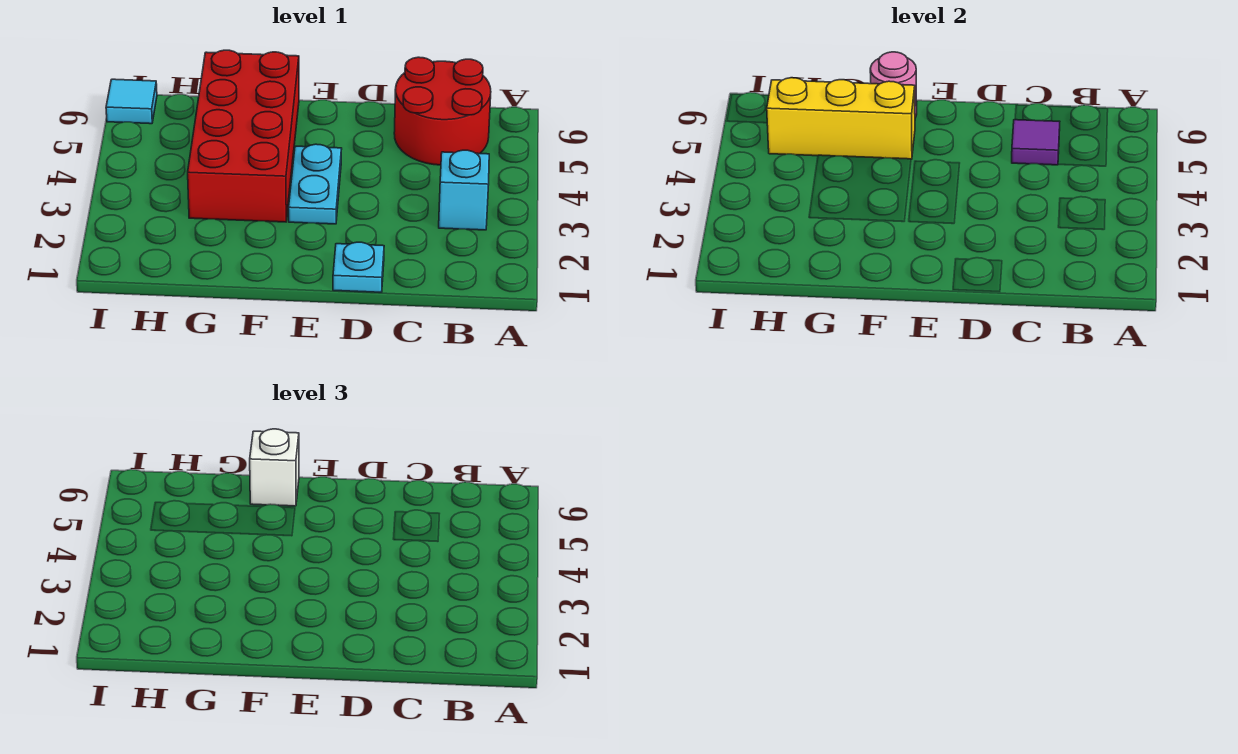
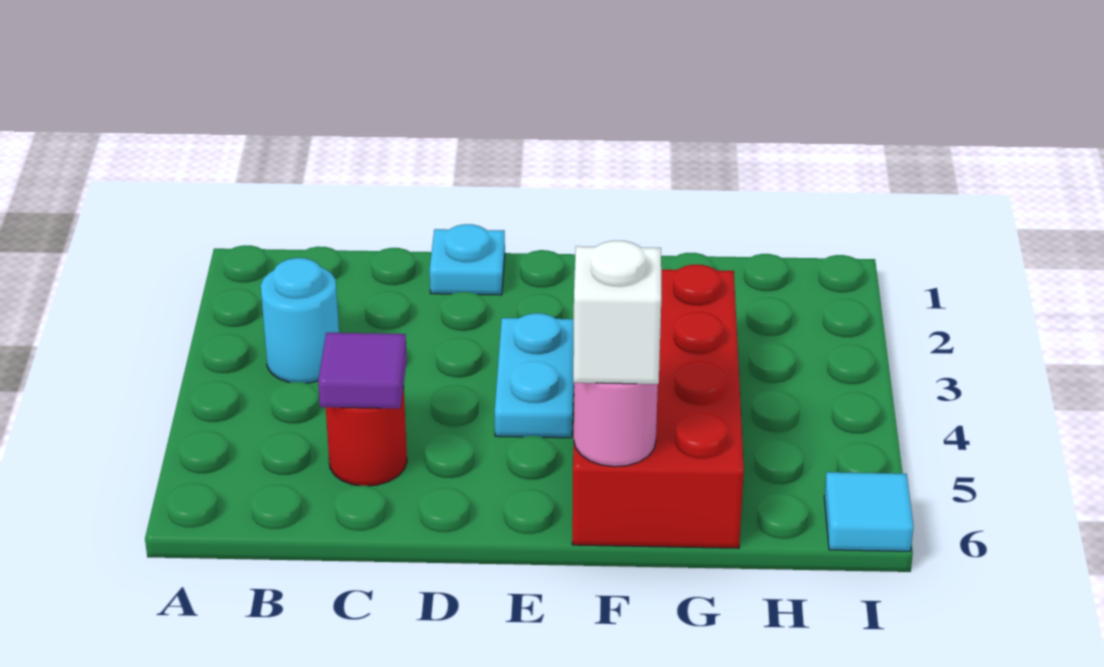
cyan brick B3 level 1 -> cyan round brick B3 level 1
red round brick B5:C6 level 1 -> red round brick C5 level 1
yellow brick F5:H5 level 2 -> none

